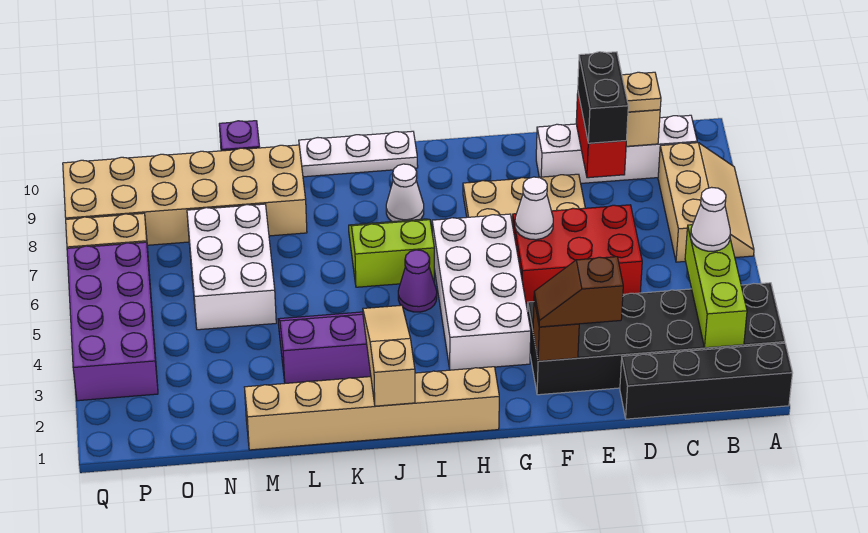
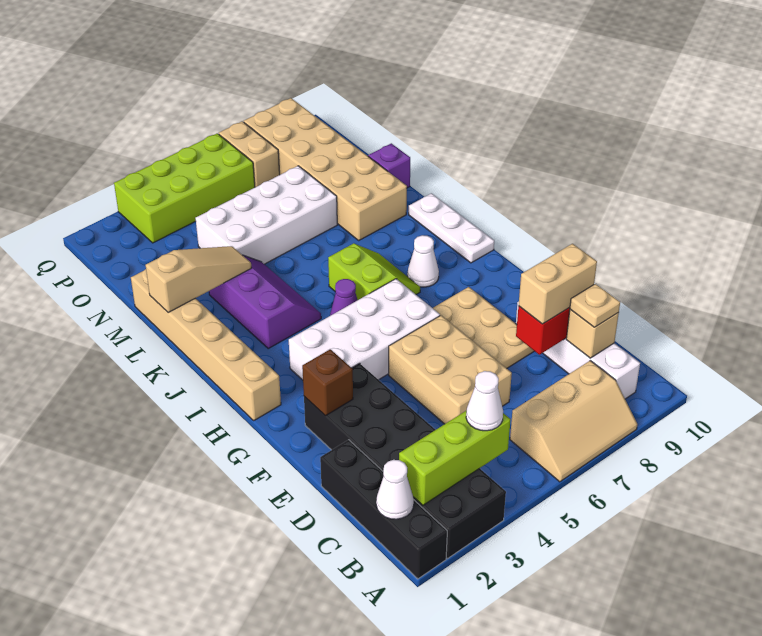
red brick D5:F6 level 1 -> tan brick D5:F6 level 1
black brick D8:D9 level 3 -> tan brick D8:D9 level 3
brown slope E2:F2 level 3 top E -> none
white cone F6 level 2 -> white cone B1 level 2
tan slope J1:J3 level 2 top 1 -> tan slope L1:L3 level 2 top 1
white brick M5:N7 level 1 -> white brick M4:N7 level 1
purple brick P3:Q6 level 1 -> lime brick P3:Q6 level 1

